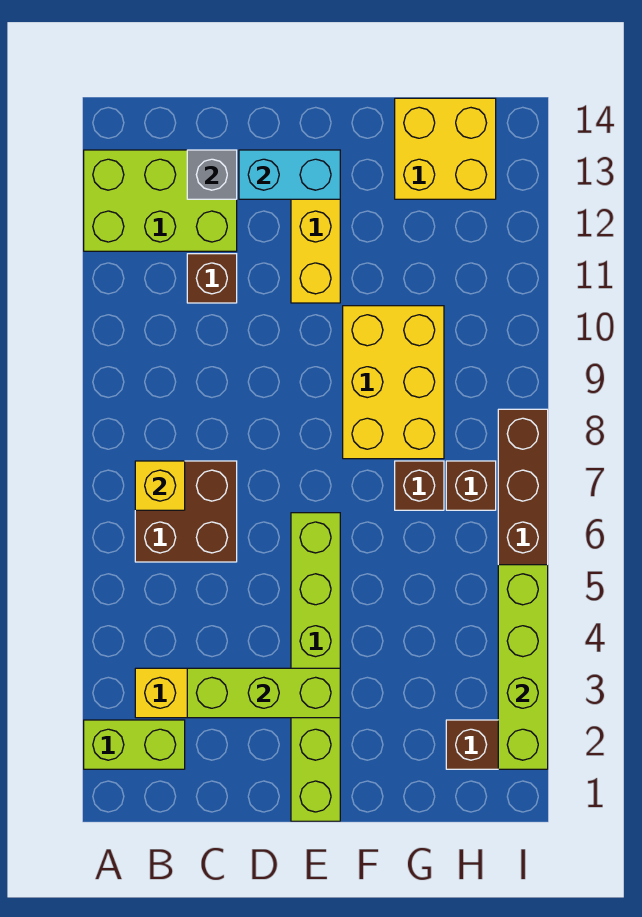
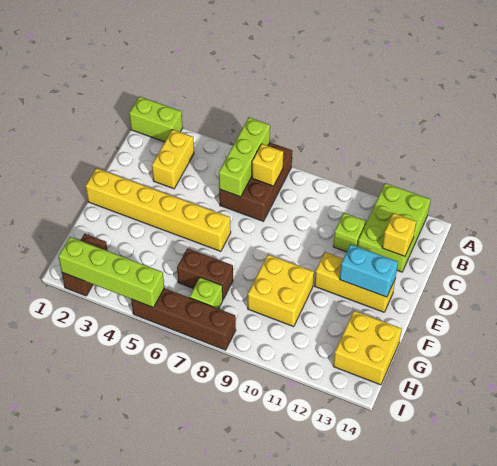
lime brick A2:B2 level 1 -> lime brick A1:A2 level 1
brown brick B6:C7 level 1 -> brown brick A6:C7 level 1
lime brick C3:E3 level 2 -> lime brick A6:C6 level 2
brown brick C11 level 1 -> lime brick C11 level 1
grey brick C13 level 2 -> yellow brick C13 level 2
cyan brick D13:E13 level 2 -> cyan brick E12:E13 level 2
lime brick E1:E6 level 1 -> yellow brick E1:E6 level 1
yellow brick F8:G10 level 1 -> yellow brick F9:G10 level 1
brown brick G7 level 1 -> brown brick G6:G7 level 1
brown brick H7 level 1 -> lime brick H7 level 1

